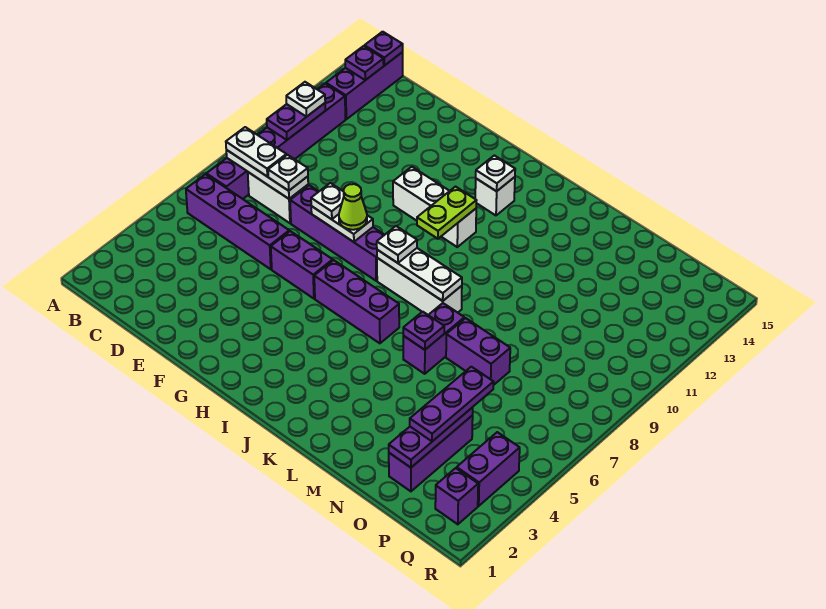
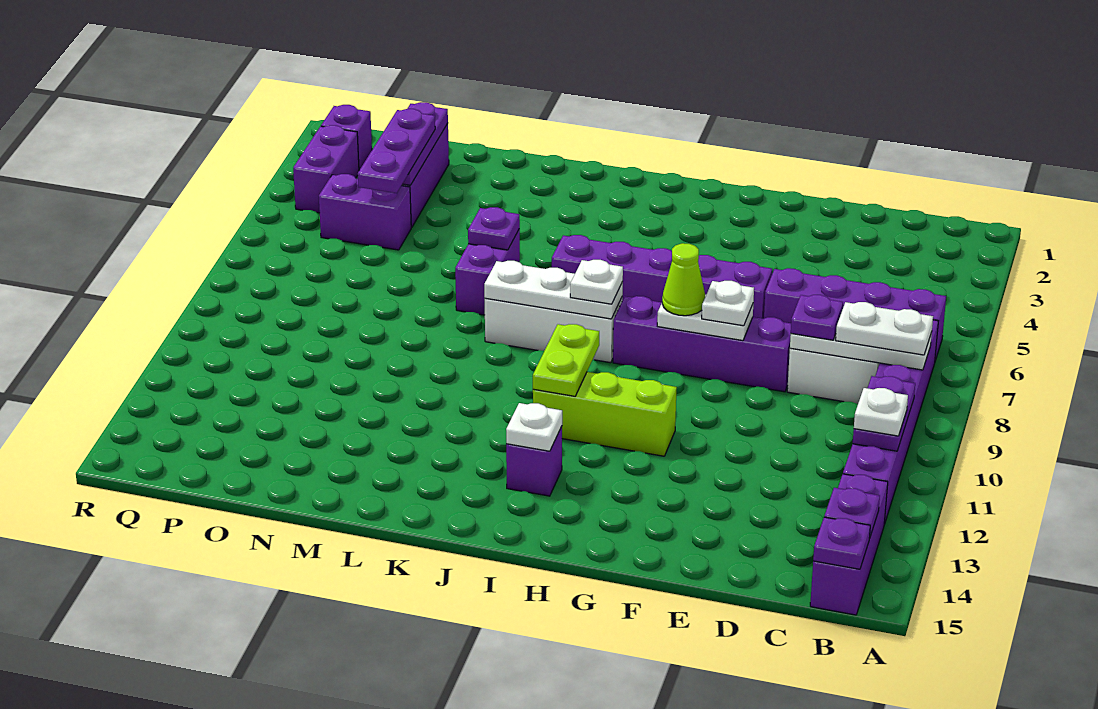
white plate D8 level 3 -> purple plate D8 level 3
white brick G11:I11 level 1 -> lime brick G11:I11 level 1
white brick I13 level 1 -> purple brick I13 level 1
purple brick M7:N7 level 1 -> purple brick O5:P5 level 1

